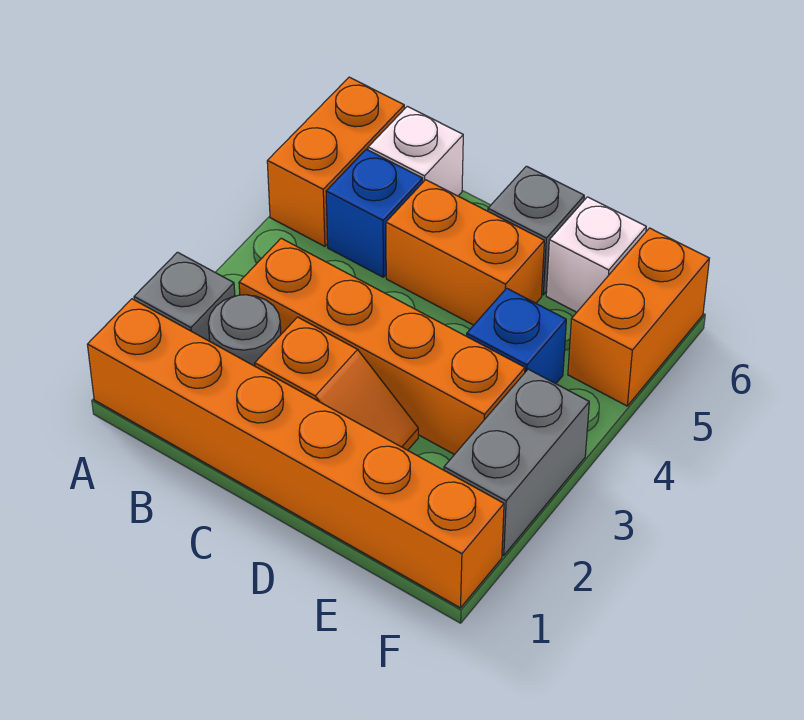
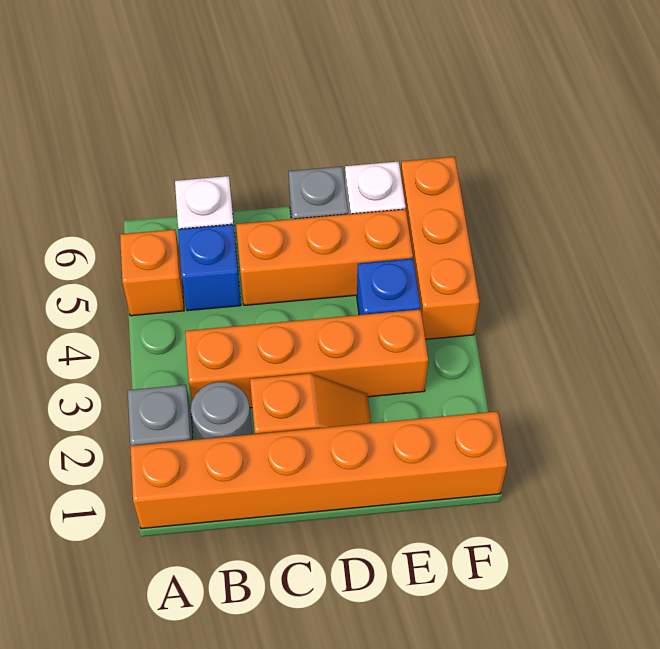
orange brick A5:A6 level 1 -> orange brick A5 level 1
orange brick C5:D5 level 1 -> orange brick C5:E5 level 1
grey brick F2:F3 level 1 -> none
orange brick F5:F6 level 1 -> orange brick F4:F6 level 1

